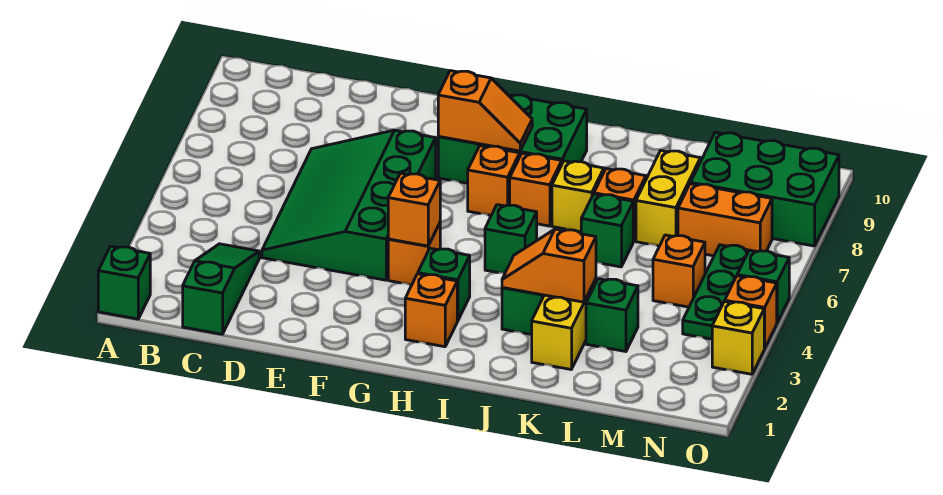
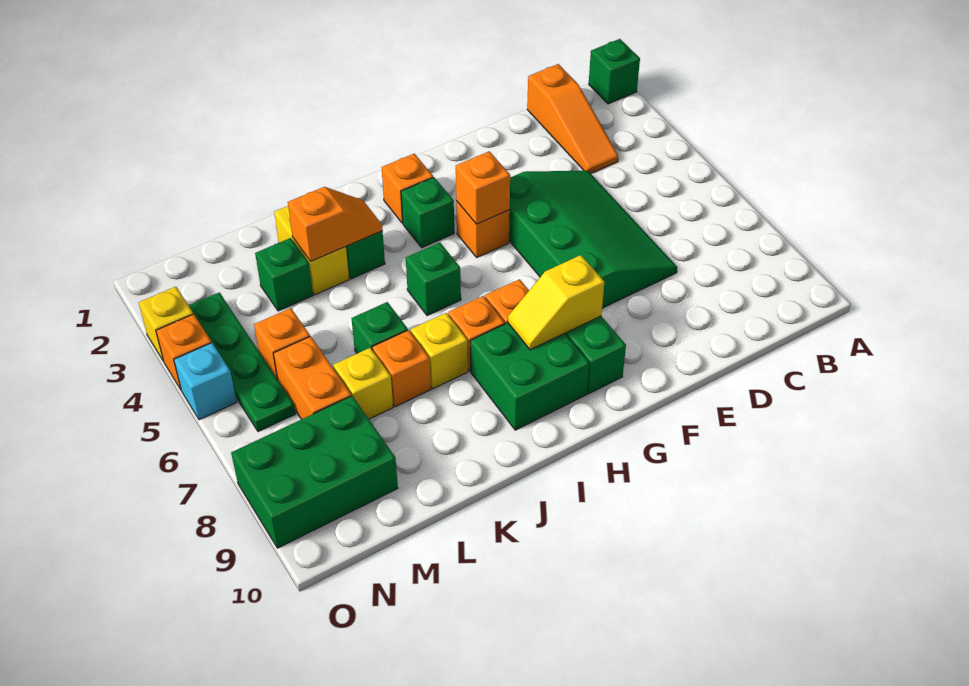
green slope C1:C3 level 1 top 1 -> orange slope C1:C3 level 1 top 1
orange slope G8:H8 level 2 top G -> yellow slope G8:H8 level 2 top G
yellow brick L7:L8 level 1 -> yellow brick L7 level 1
orange brick M7:N7 level 1 -> orange brick M6:M7 level 1
green plate N4:N6 level 1 -> green plate N3:N6 level 1
green brick O5 level 1 -> cyan brick O5 level 1

